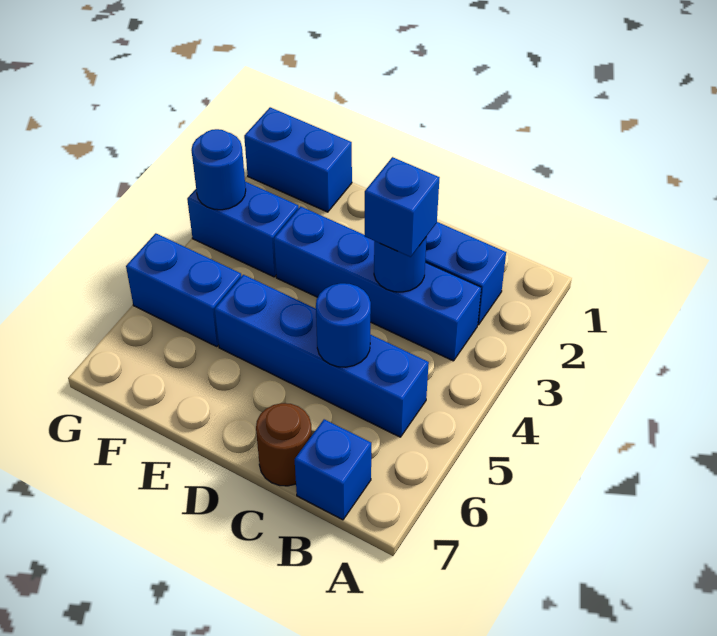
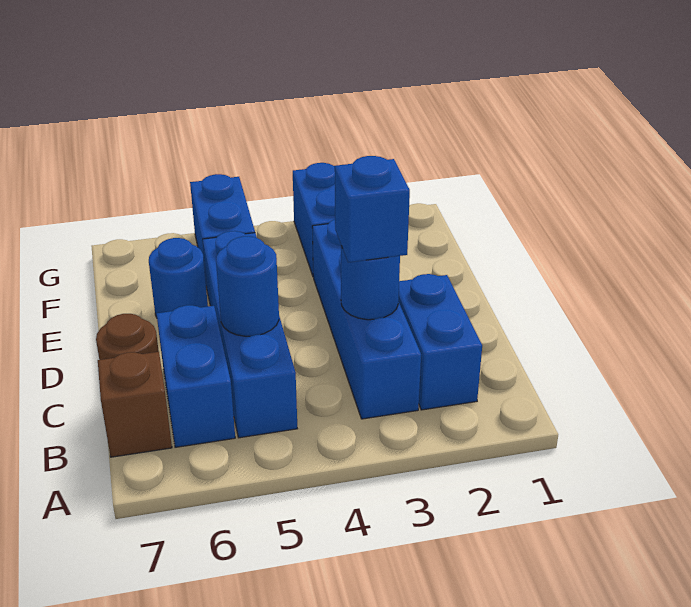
blue brick B7 level 1 -> brown brick B7 level 1
blue brick F1:G1 level 1 -> blue brick B6:C6 level 1
blue round brick G3 level 2 -> blue round brick E6 level 1

